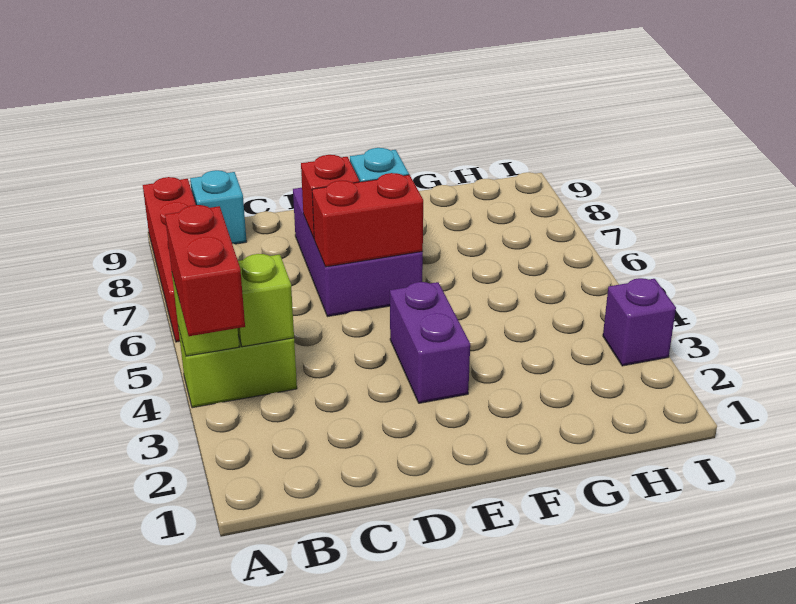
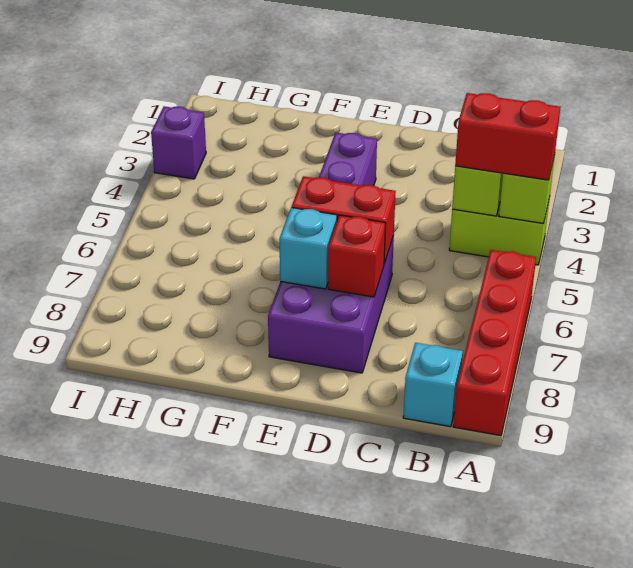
red brick A3:A4 level 3 -> red brick A4:B4 level 3

